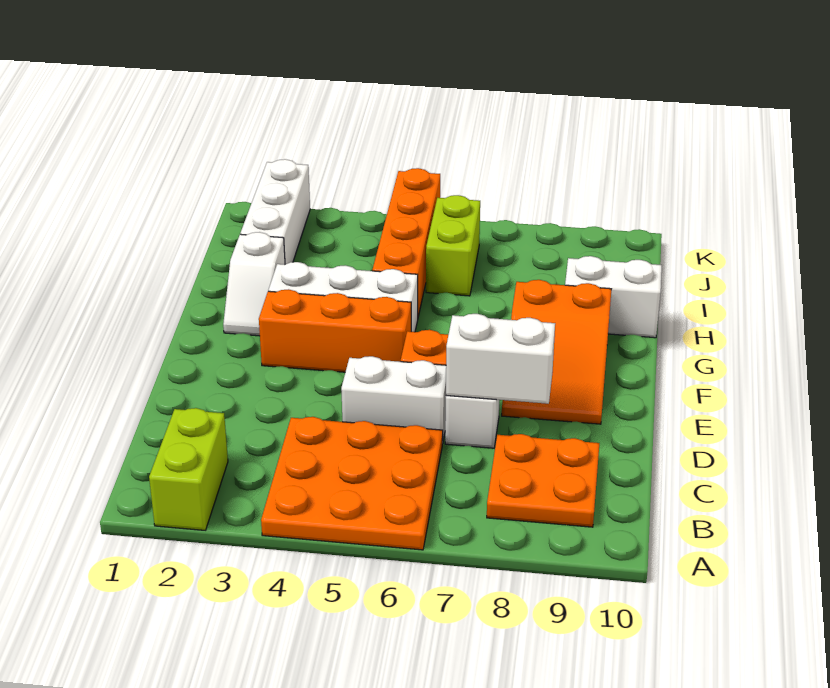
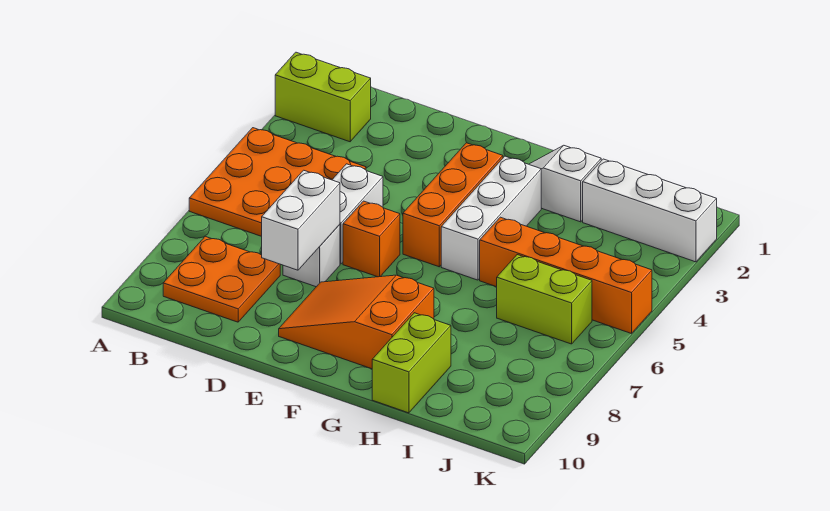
white brick H9:H10 level 1 -> lime brick H9:H10 level 1

